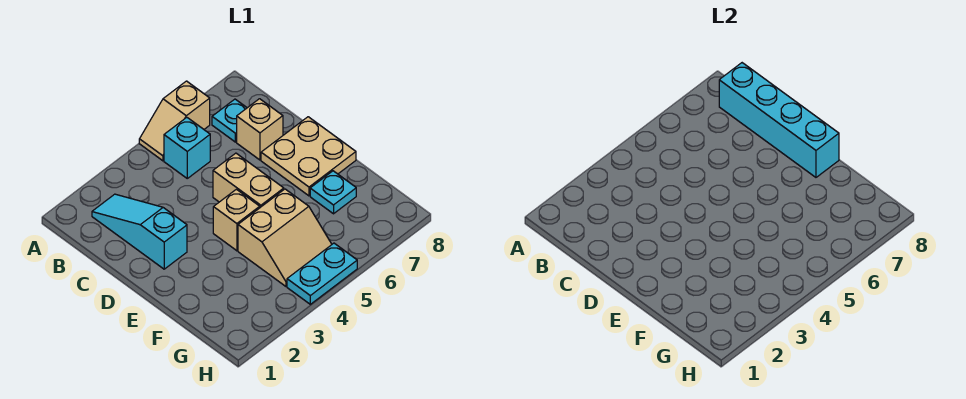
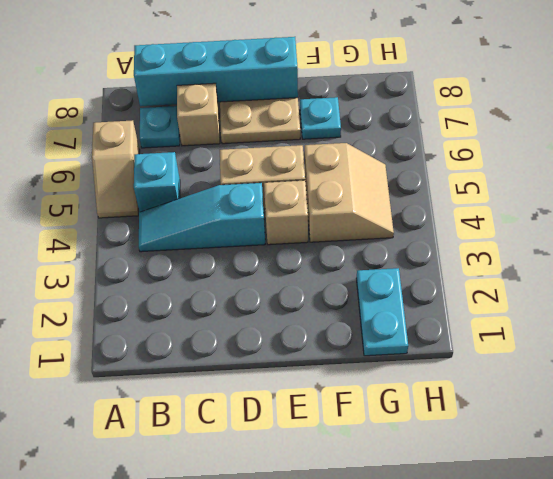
cyan slope B2:D2 level 1 top D -> cyan slope B4:D4 level 1 top D
cyan plate H4:H5 level 1 -> cyan plate G1:G2 level 1

